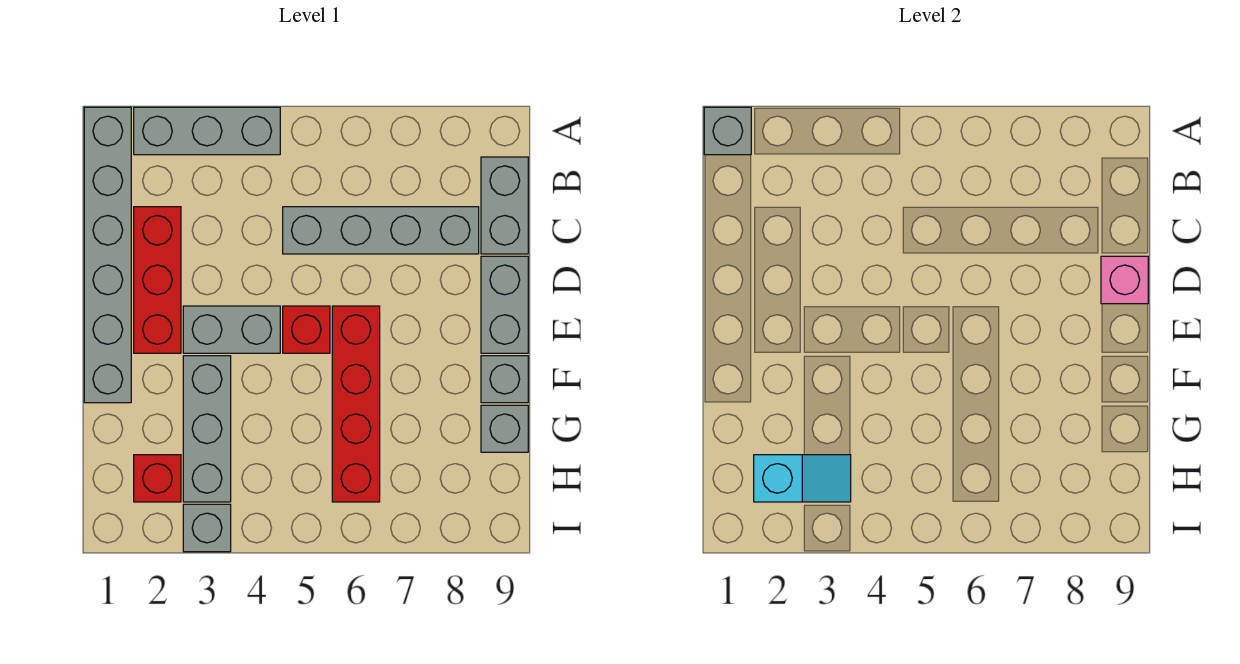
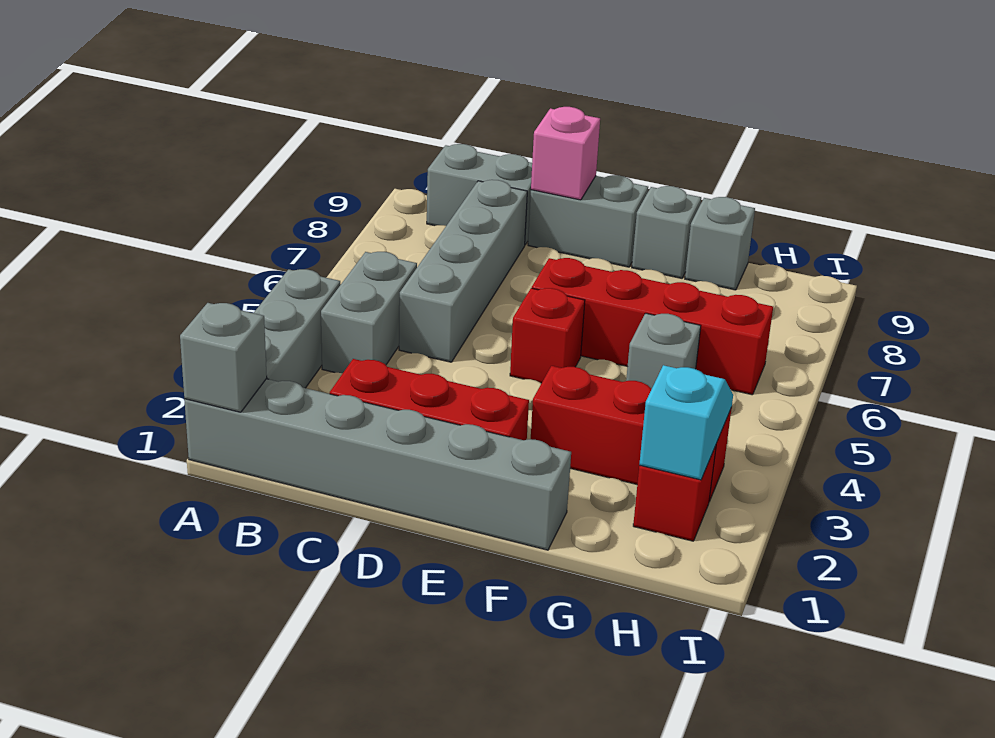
grey brick E3:E4 level 1 -> grey brick B4:B5 level 1
grey brick F3:H3 level 1 -> red brick F3:H3 level 1
grey brick I3 level 1 -> grey brick G5 level 1

